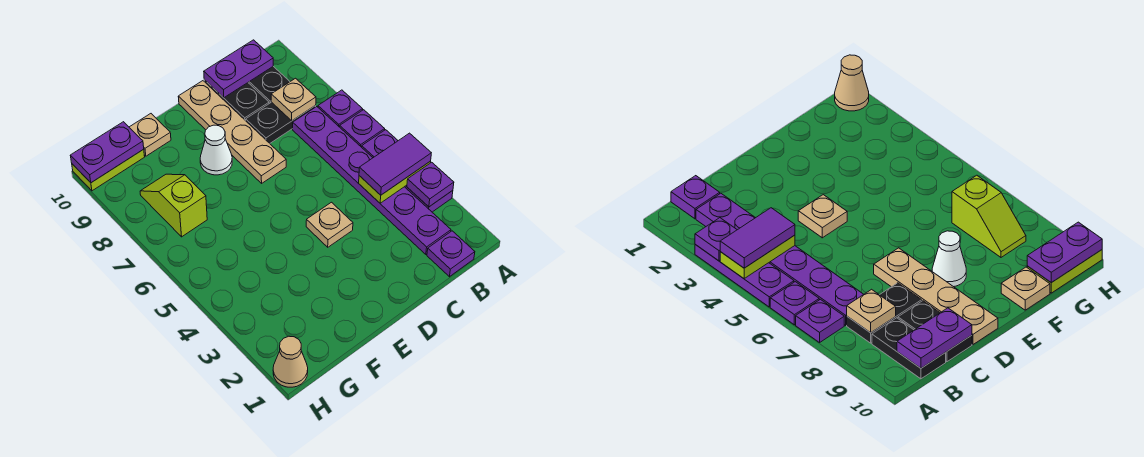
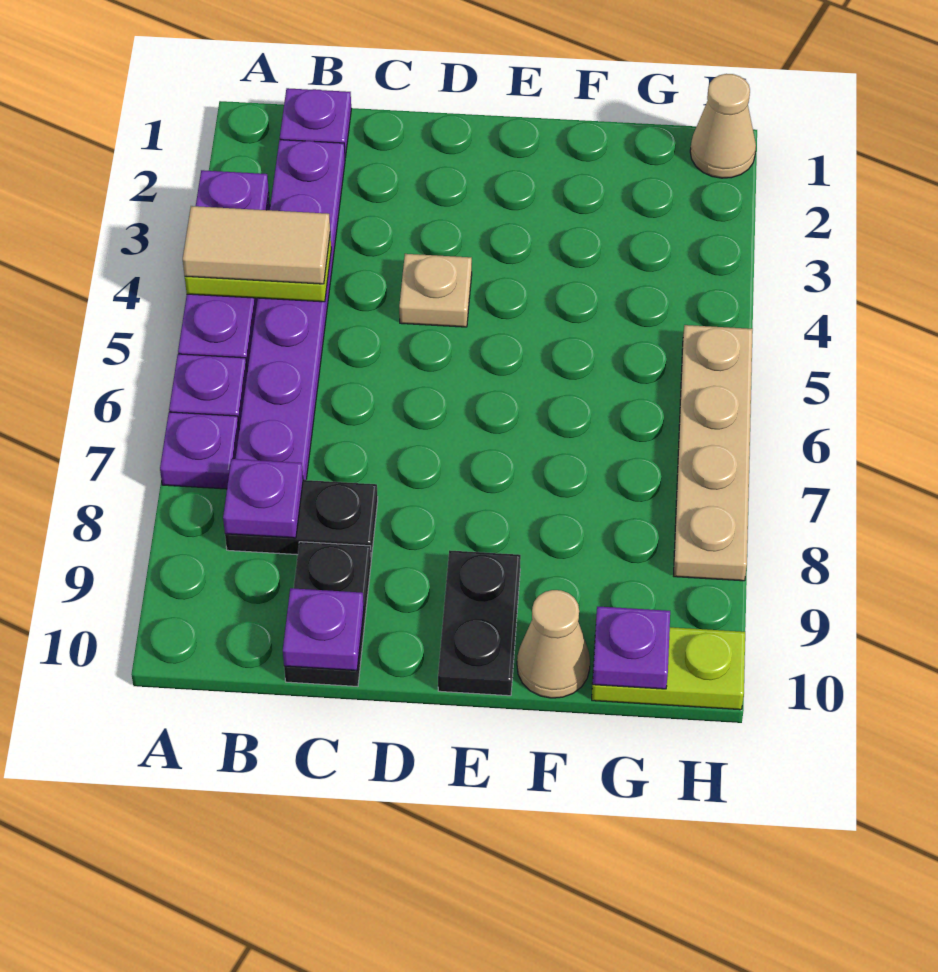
purple tile A4:B4 level 3 -> tan tile A4:B4 level 3
tan plate B8 level 2 -> purple plate B8 level 2
black plate B9:B10 level 1 -> black plate E9:E10 level 1
purple plate B10:C10 level 2 -> purple plate C10 level 2
tan plate D7:D10 level 1 -> tan plate H5:H8 level 1
white cone E8 level 1 -> none
tan plate F10 level 1 -> tan cone F10 level 1
lime slope G7:G8 level 1 top 7 -> none
purple plate G10:H10 level 2 -> purple plate G10 level 2

